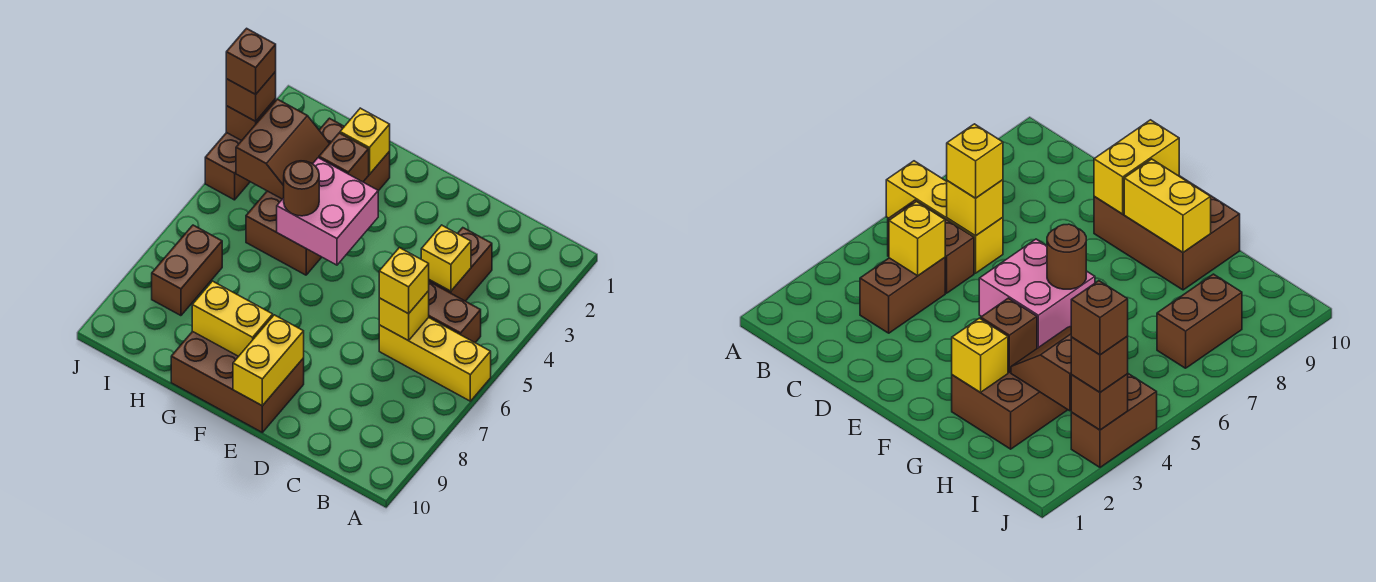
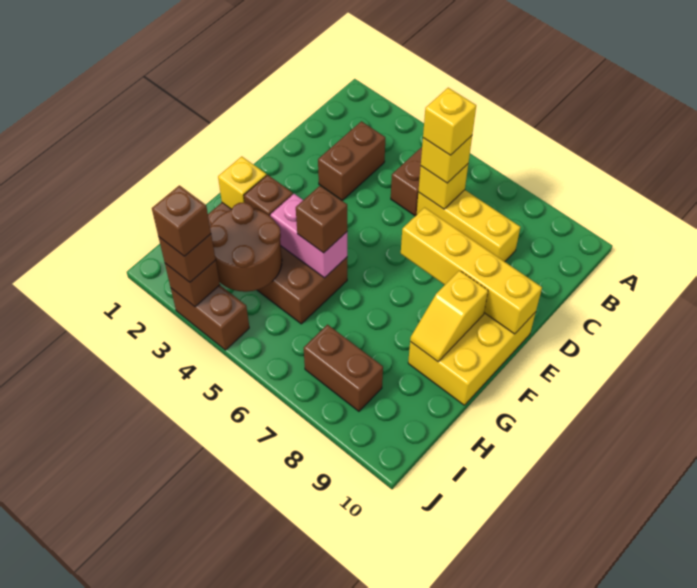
yellow brick A6:C6 level 1 -> yellow brick C6:C8 level 1
brown brick C3:C4 level 1 -> brown brick C3:D3 level 1
yellow brick C4 level 2 -> yellow brick C6 level 4
brown brick E9:G10 level 1 -> yellow brick E9:G10 level 1
yellow brick E9:E10 level 2 -> yellow brick E7:E10 level 2
pink brick F4:G5 level 2 -> pink brick G4:G5 level 2
yellow brick F9:G9 level 2 -> yellow slope F9:G9 level 2 top F
brown round brick G5 level 3 -> brown brick G5 level 3
brown slope H3:I4 level 2 top I -> brown round brick H3:I4 level 2

